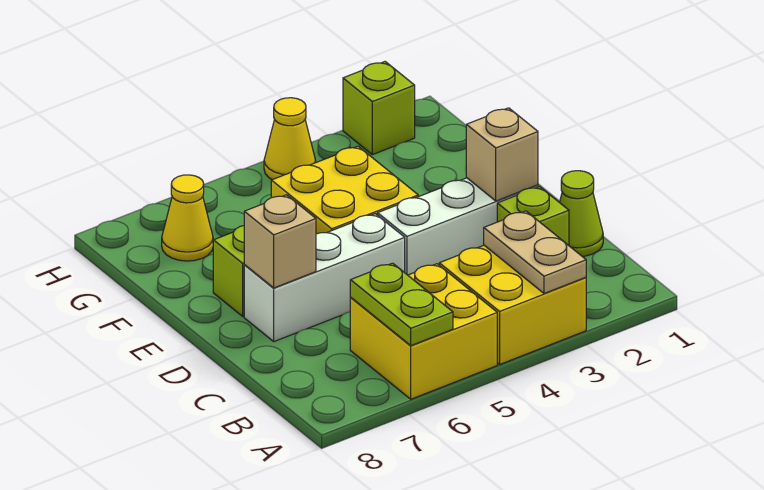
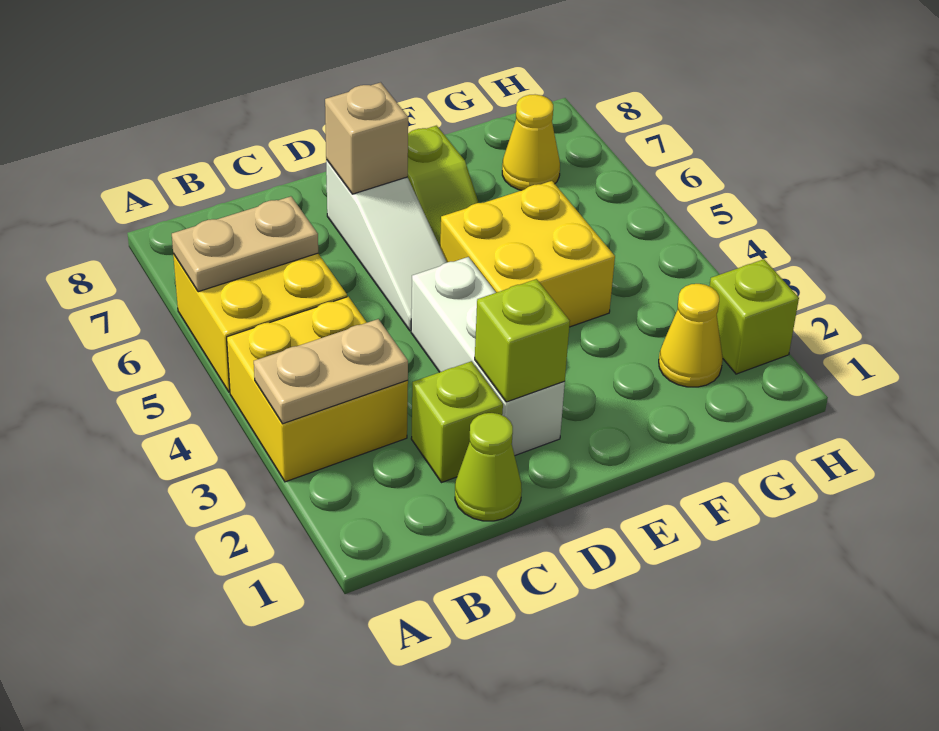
lime plate A6:B6 level 2 -> tan plate A6:B6 level 2
tan brick D2 level 2 -> lime brick D2 level 2
white brick D5:D7 level 1 -> white slope D5:D7 level 1 top 7
yellow cone H4 level 1 -> yellow cone G2 level 1

